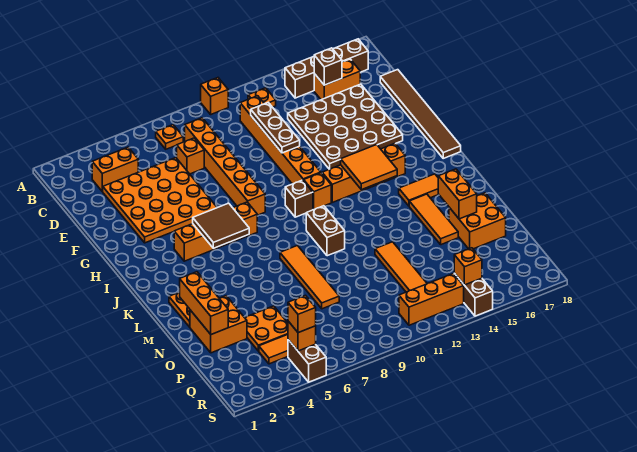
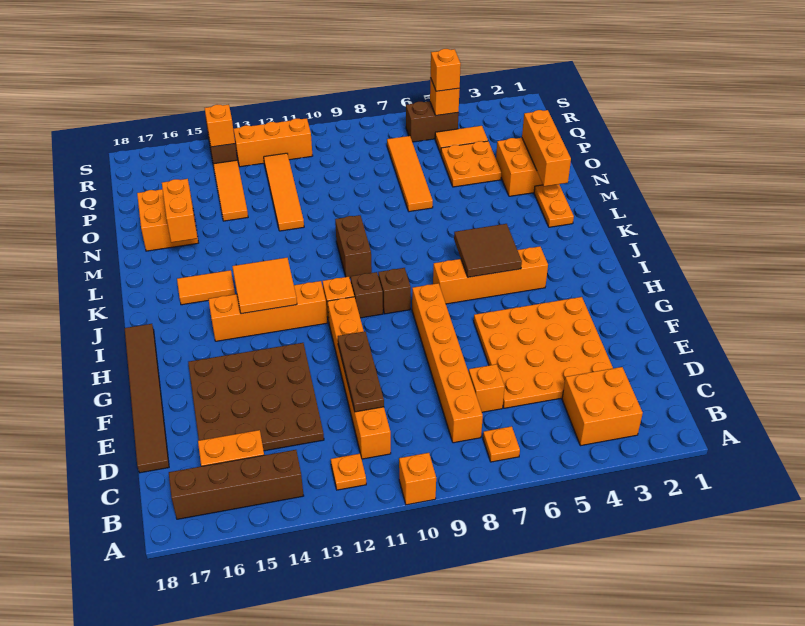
orange brick C3:C4 level 1 -> orange brick B3:C4 level 1
brown brick C15 level 2 -> brown brick I9 level 1
orange tile L8:O8 level 1 -> orange tile N7:Q7 level 1
orange tile L15:N15 level 1 -> orange tile O14:Q14 level 1
brown brick R5:S5 level 1 -> brown brick R5:R6 level 1

